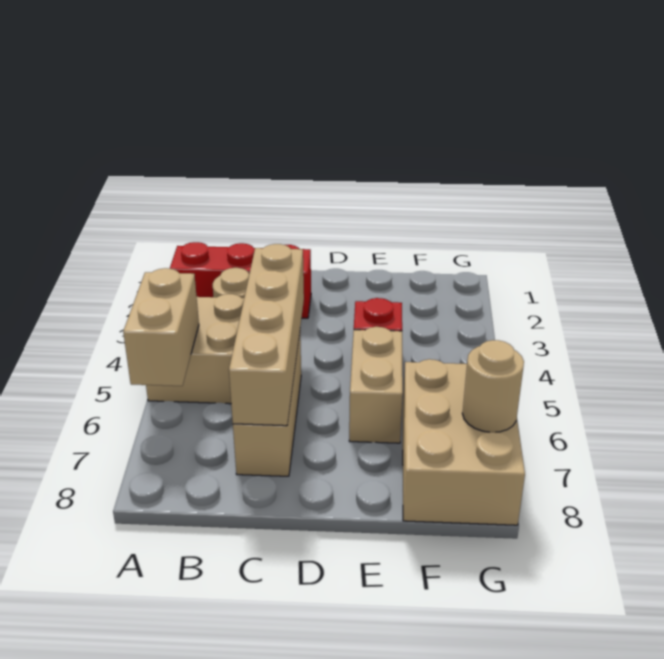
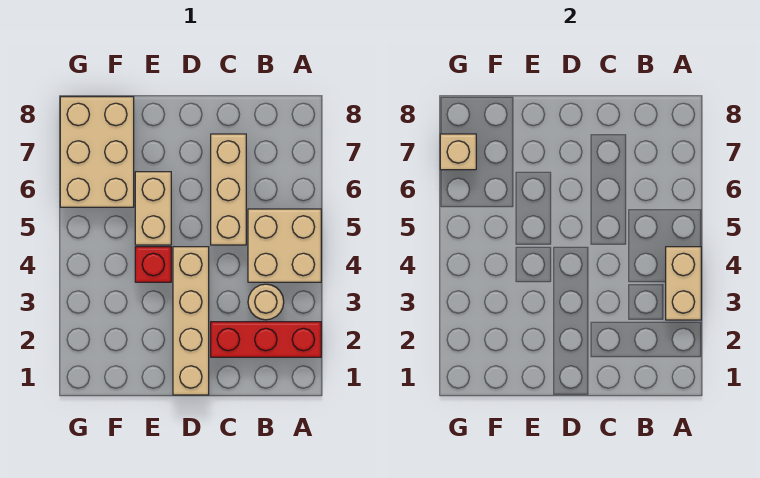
tan brick A5:A6 level 2 -> tan brick A3:A4 level 2
tan brick C4:C7 level 2 -> tan brick D1:D4 level 1
tan round brick G7 level 2 -> tan brick G7 level 2

